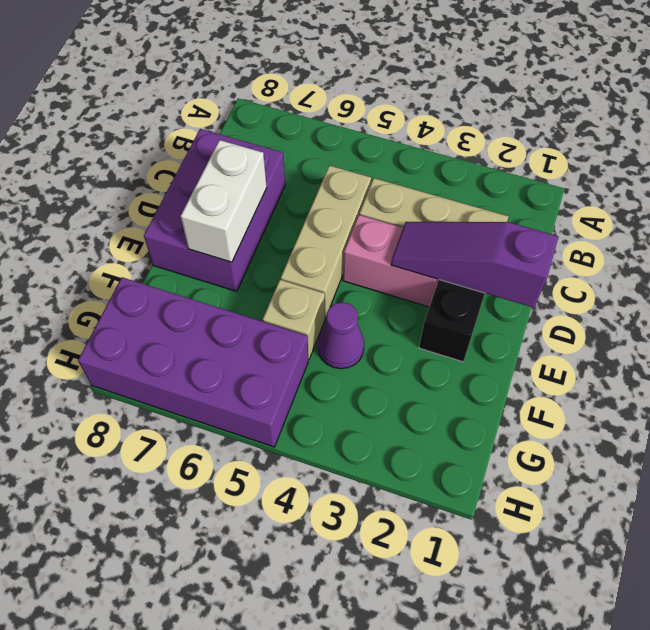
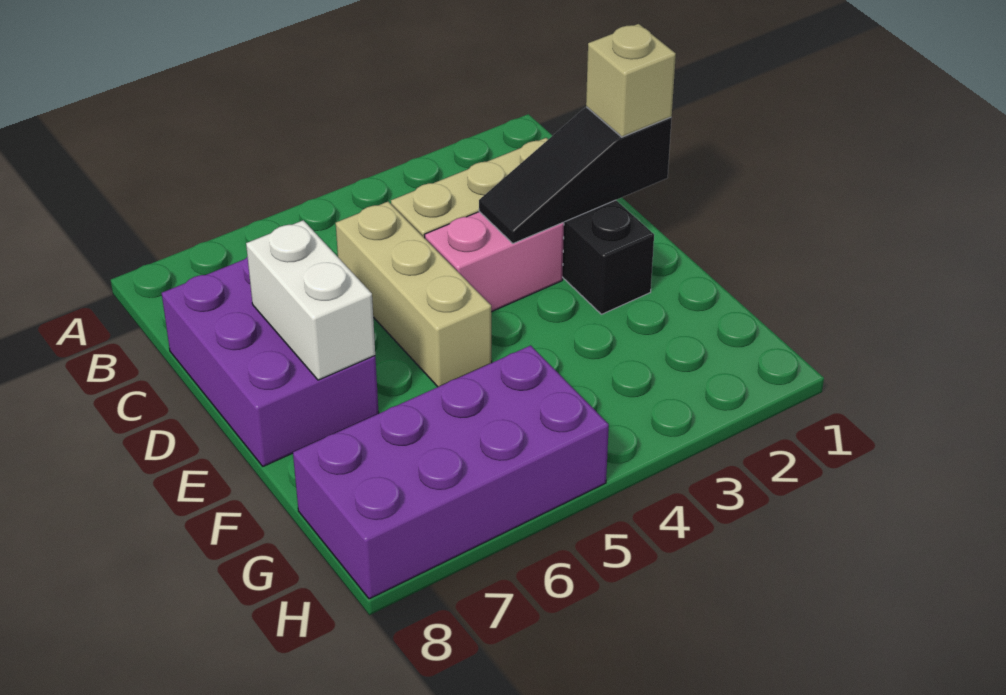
purple slope D1:D3 level 2 top 1 -> black slope D1:D3 level 2 top 1
purple cone F4 level 1 -> none
tan brick F5 level 1 -> tan brick D1 level 3

